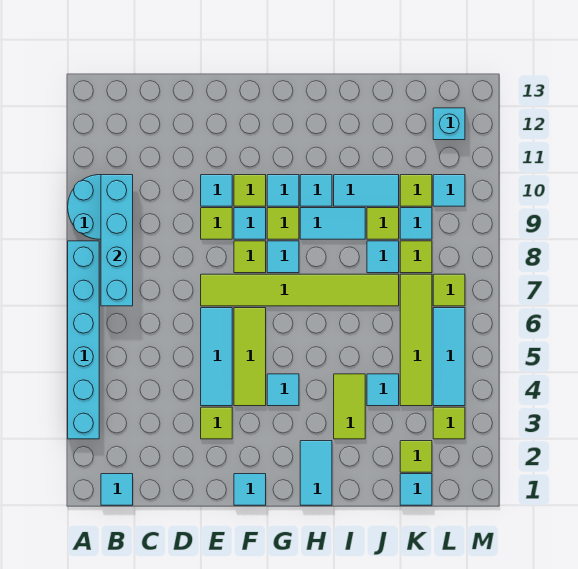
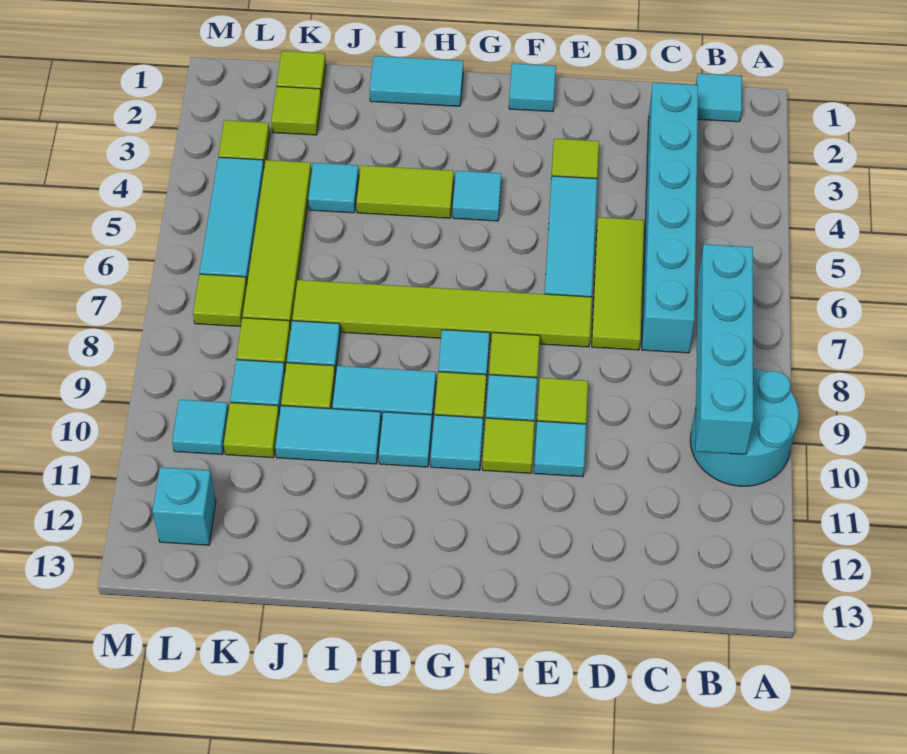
cyan brick A3:A8 level 1 -> cyan brick C2:C7 level 1
lime tile F4:F6 level 1 -> lime tile D5:D7 level 1
cyan tile H1:H2 level 1 -> cyan tile H1:I1 level 1
lime tile I3:I4 level 1 -> lime tile H4:I4 level 1
cyan tile K1 level 1 -> lime tile K1 level 1

